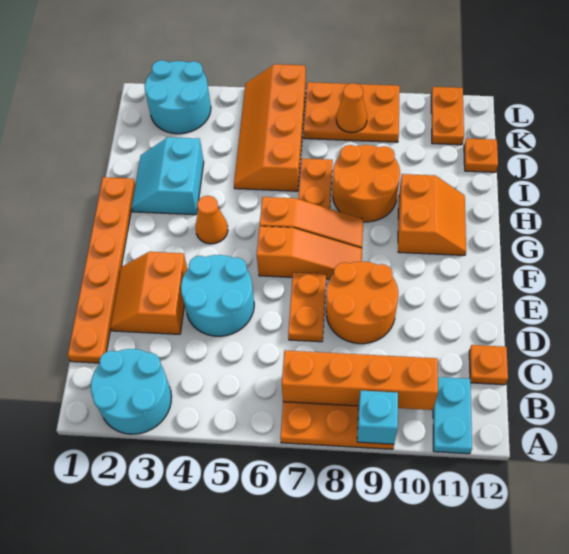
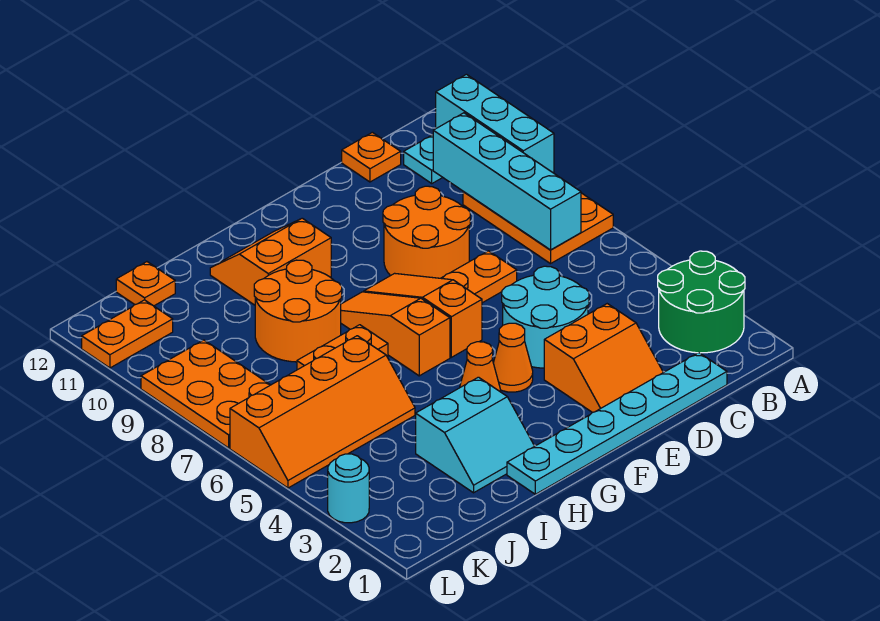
cyan round brick A2:B3 level 1 -> green round brick A2:B3 level 1
cyan brick A9 level 2 -> cyan brick A9:A11 level 2
orange brick B7:B10 level 2 -> cyan brick B7:B10 level 2
orange plate C1:H1 level 1 -> cyan plate C1:H1 level 1
cyan round brick K2:L3 level 1 -> cyan round brick L3 level 1
orange cone K8 level 2 -> orange cone F4 level 1

